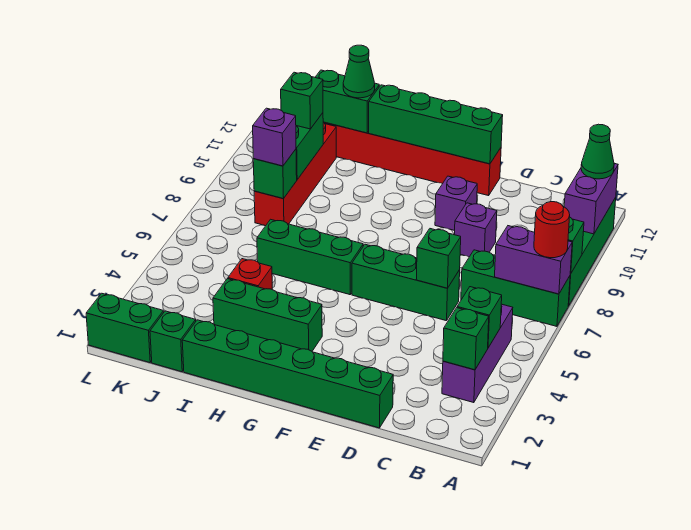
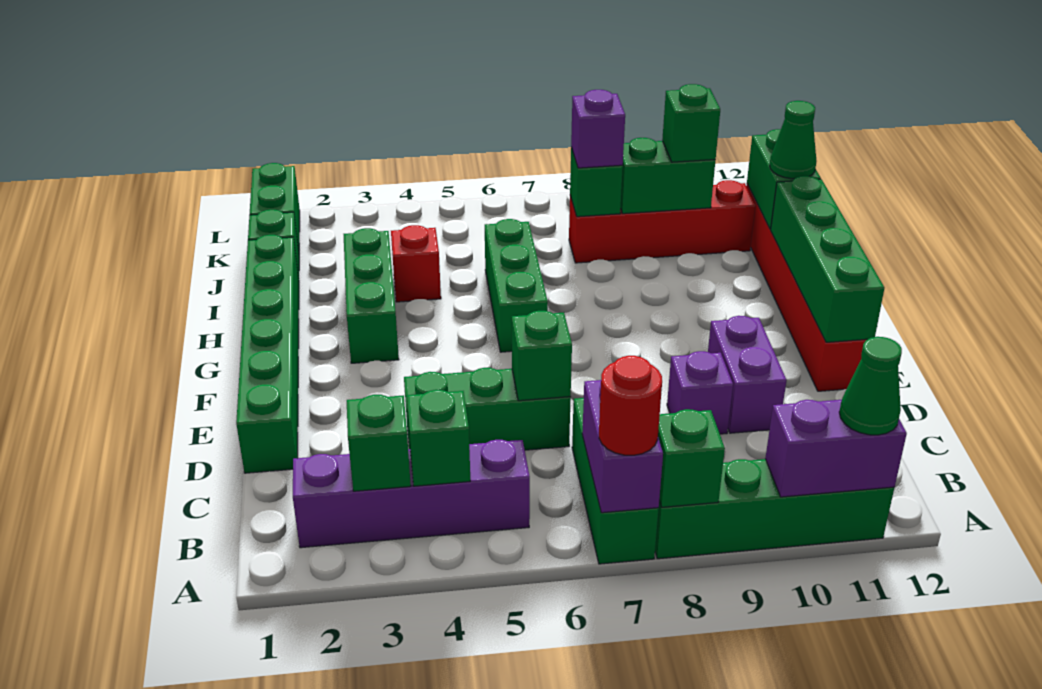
purple brick B3:B5 level 1 -> purple brick B2:B5 level 1
green brick D6:F6 level 1 -> green brick D4:D6 level 1
purple brick E10 level 1 -> purple brick D10:E10 level 1

